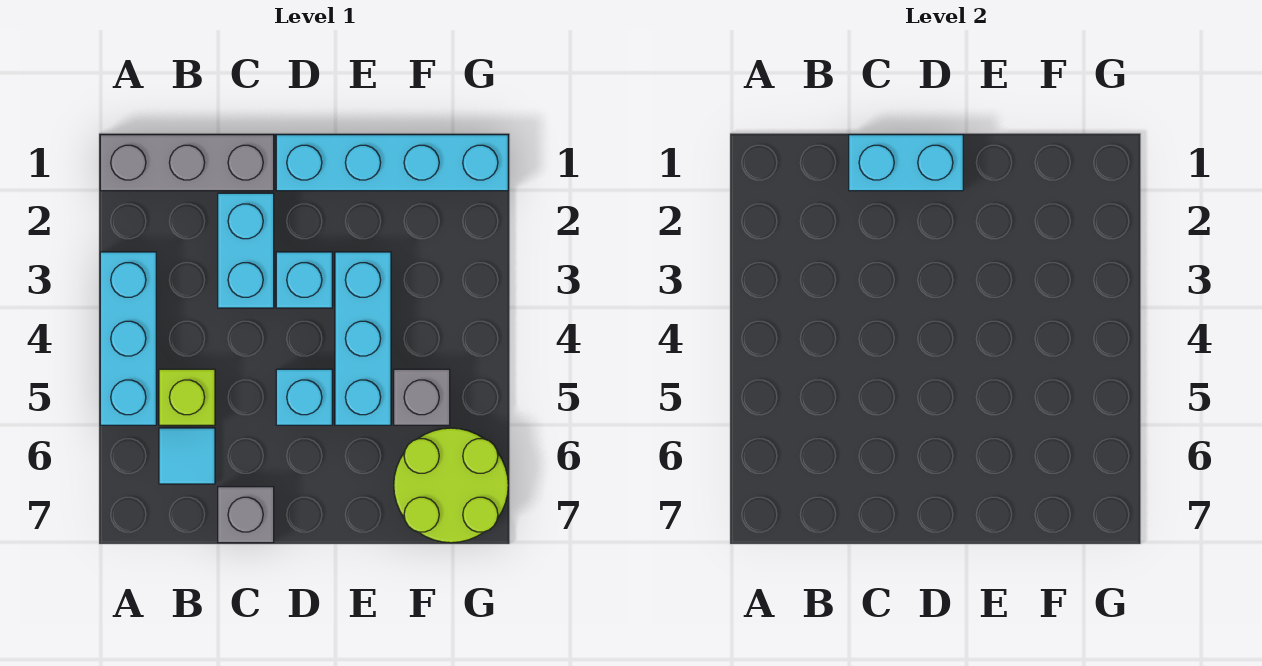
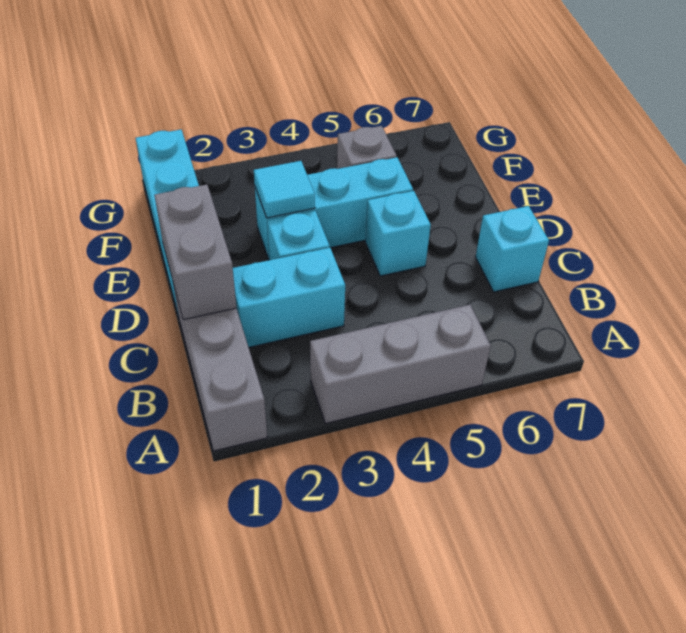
cyan brick A3:A5 level 1 -> grey brick A3:A5 level 1
lime brick B5 level 1 -> none
cyan tile B6 level 1 -> cyan tile E3 level 2
cyan brick C1:D1 level 2 -> grey brick C1:D1 level 2
grey brick C7 level 1 -> cyan brick C7 level 1
lime round brick F6:G7 level 1 -> none

